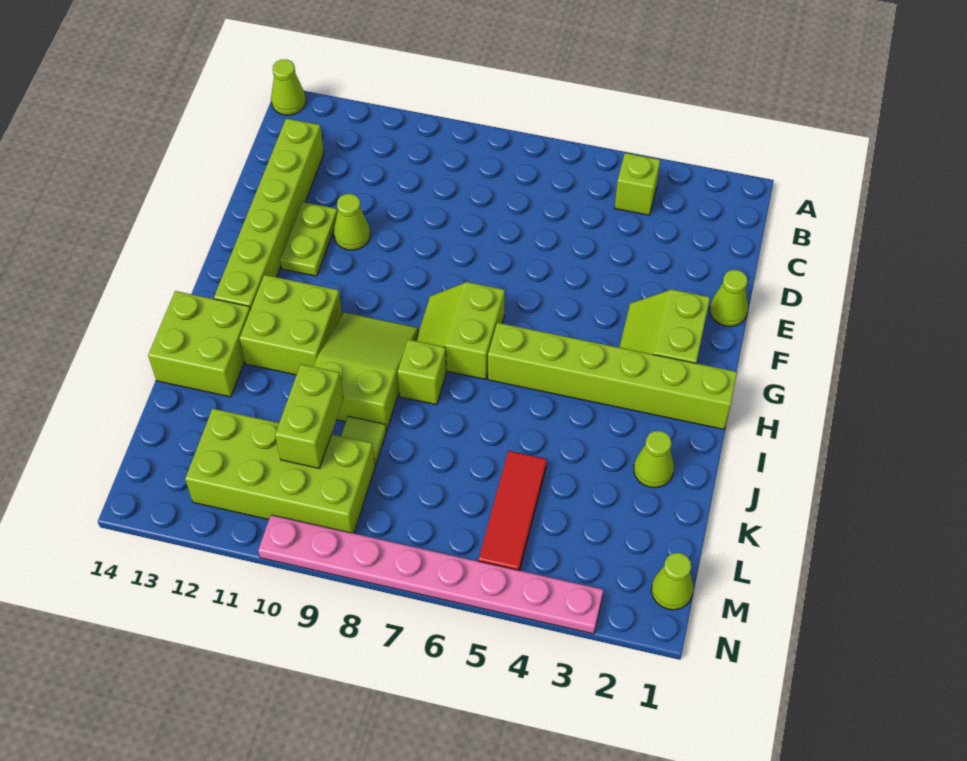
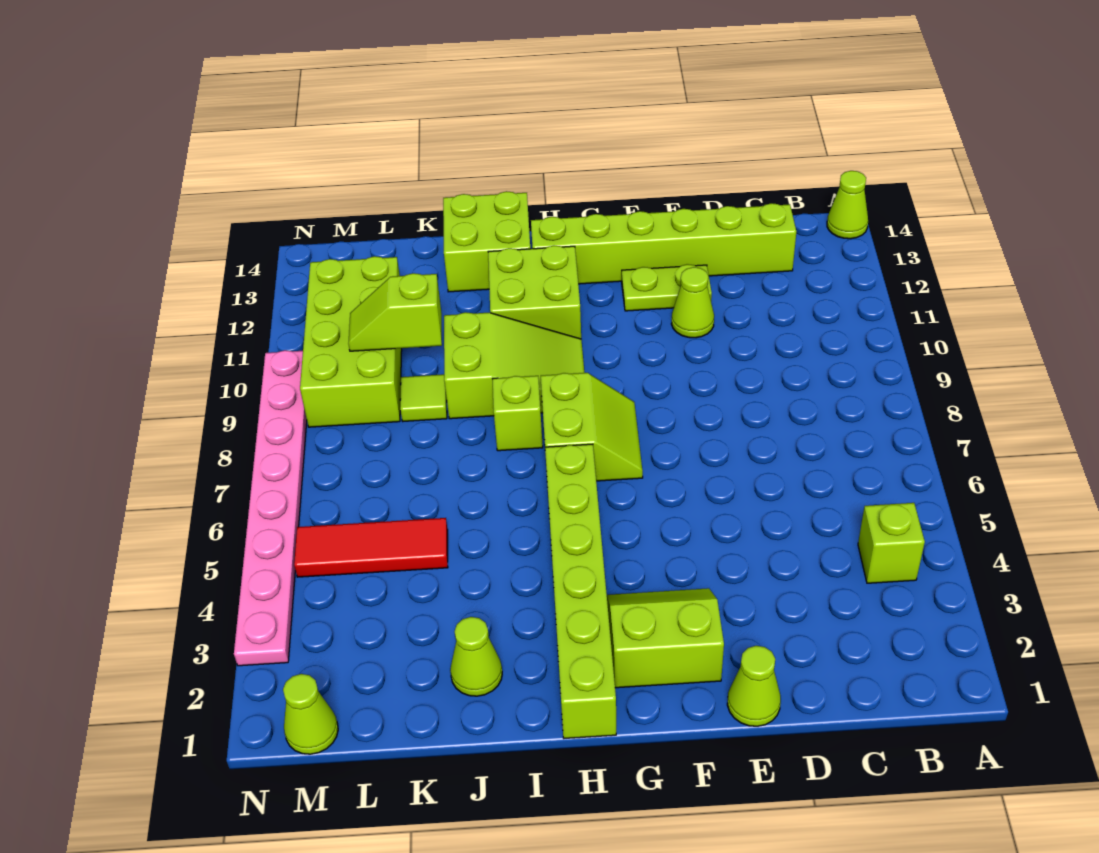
lime slope G7:H8 level 1 top 7 -> lime slope G7:H8 level 1 top H
lime brick K10:L10 level 2 -> lime slope K10:L10 level 2 top K

